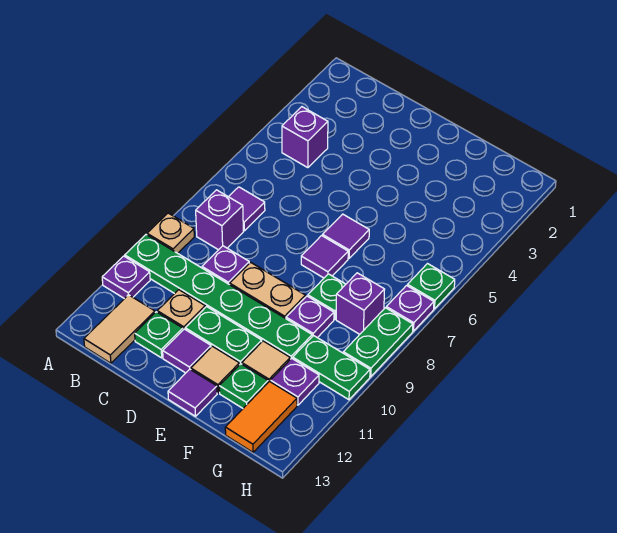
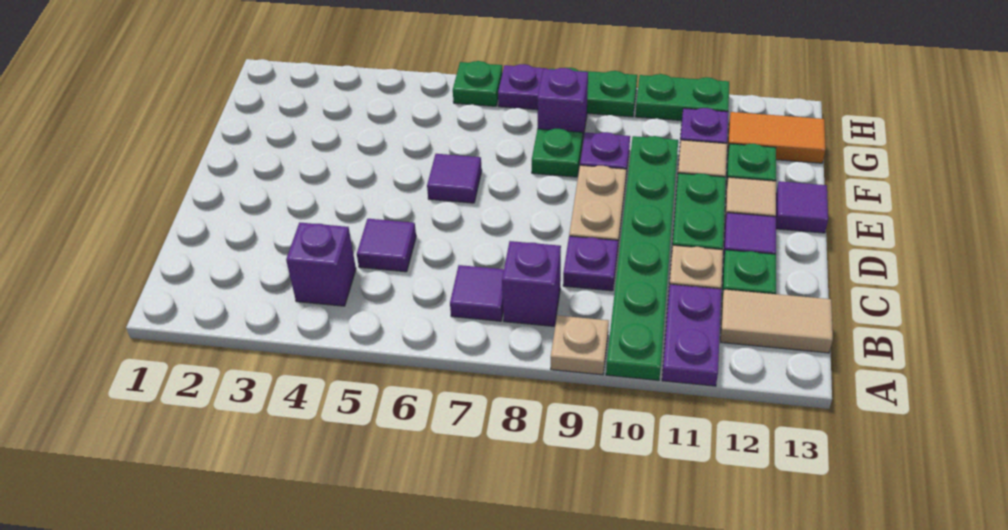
purple plate A11 level 1 -> purple plate A11:B11 level 1
purple tile E7 level 1 -> purple tile C5 level 1
green plate G10:H10 level 1 -> green plate H10:H11 level 1

